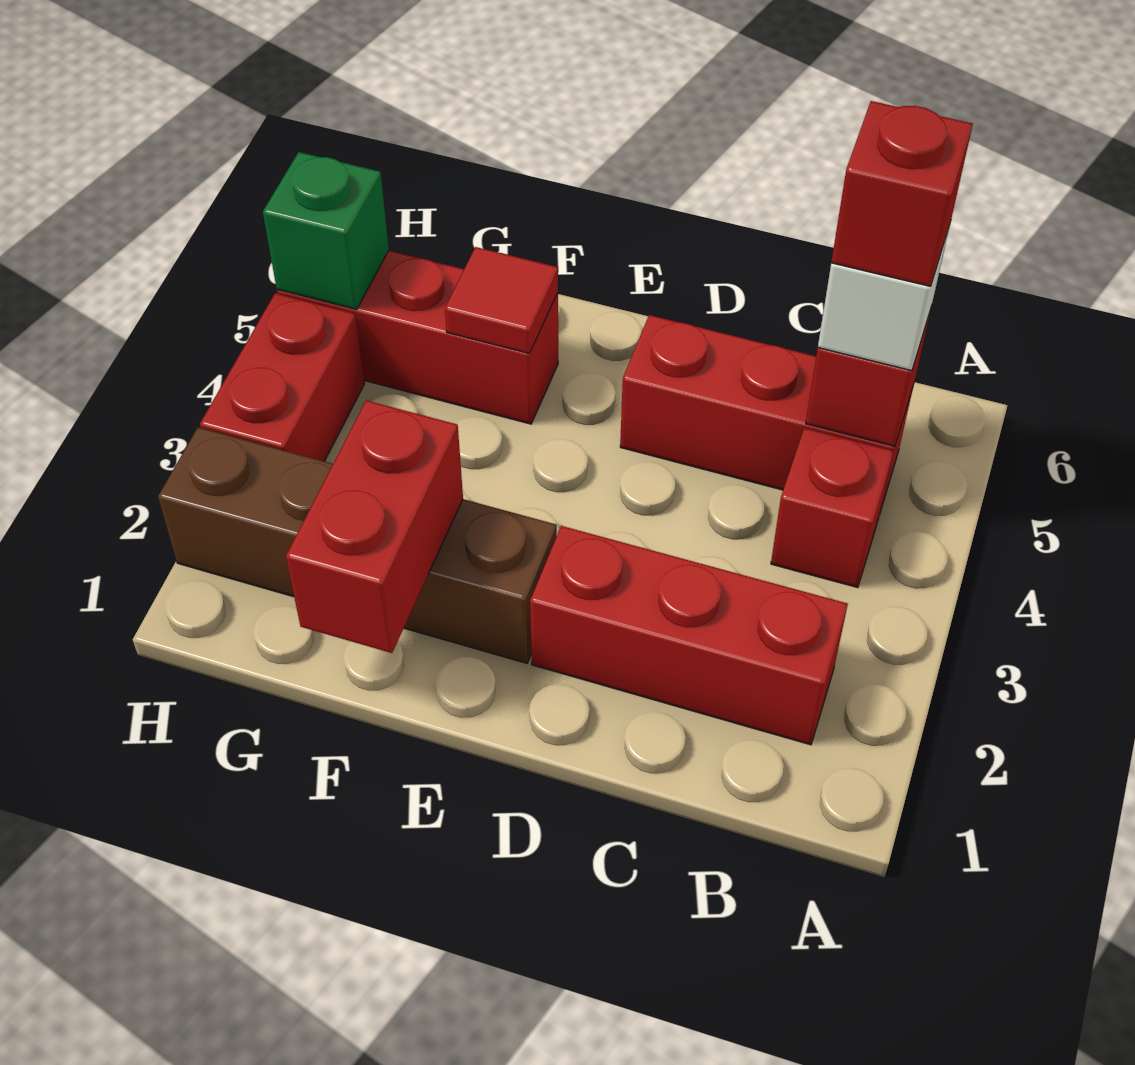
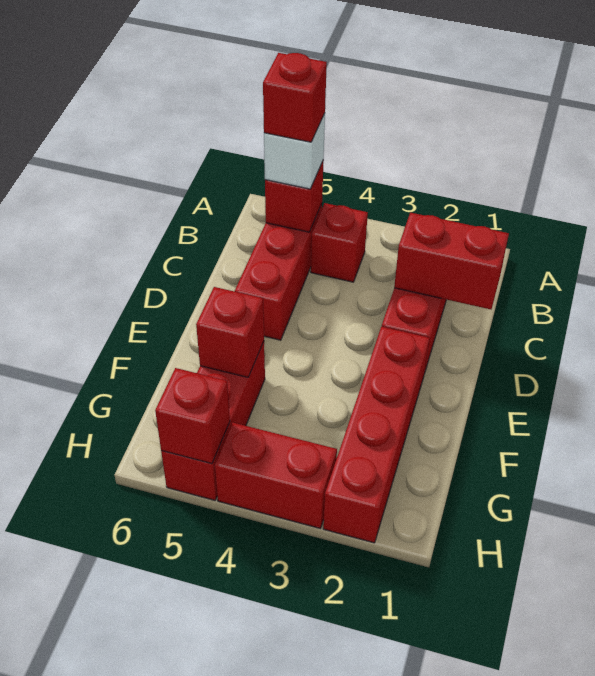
brown brick E2:H2 level 1 -> red brick E2:H2 level 1
red brick F1:F2 level 2 -> red brick C1:C2 level 2
red tile F5 level 2 -> red brick F5 level 2
green brick H5 level 2 -> red brick H5 level 2

